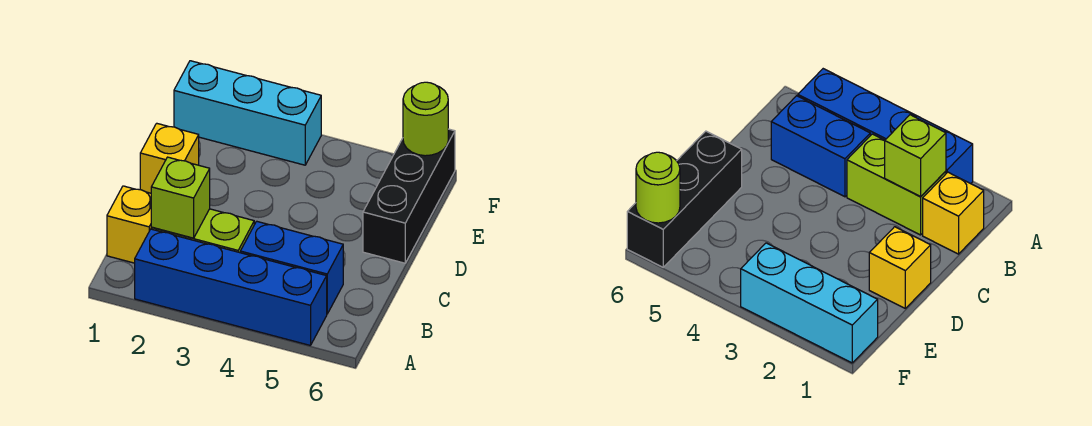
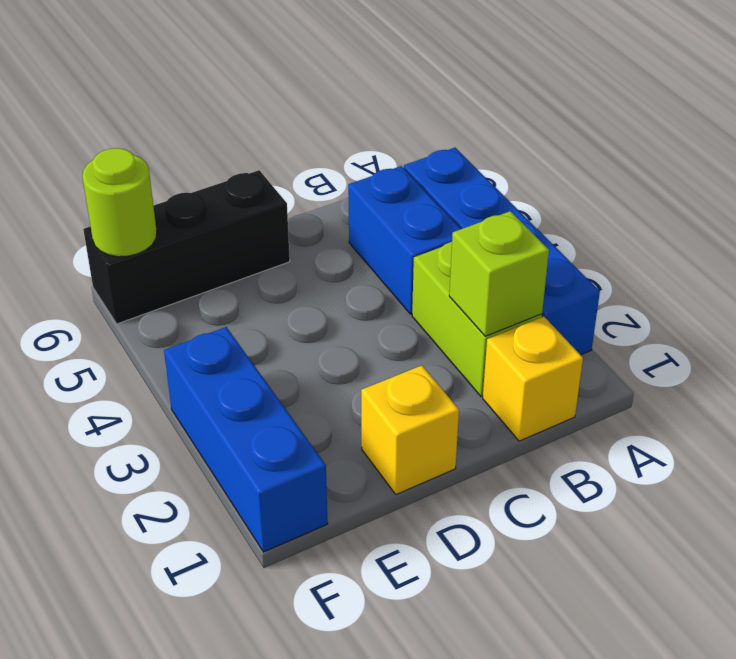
cyan brick F1:F3 level 1 -> blue brick F1:F3 level 1

